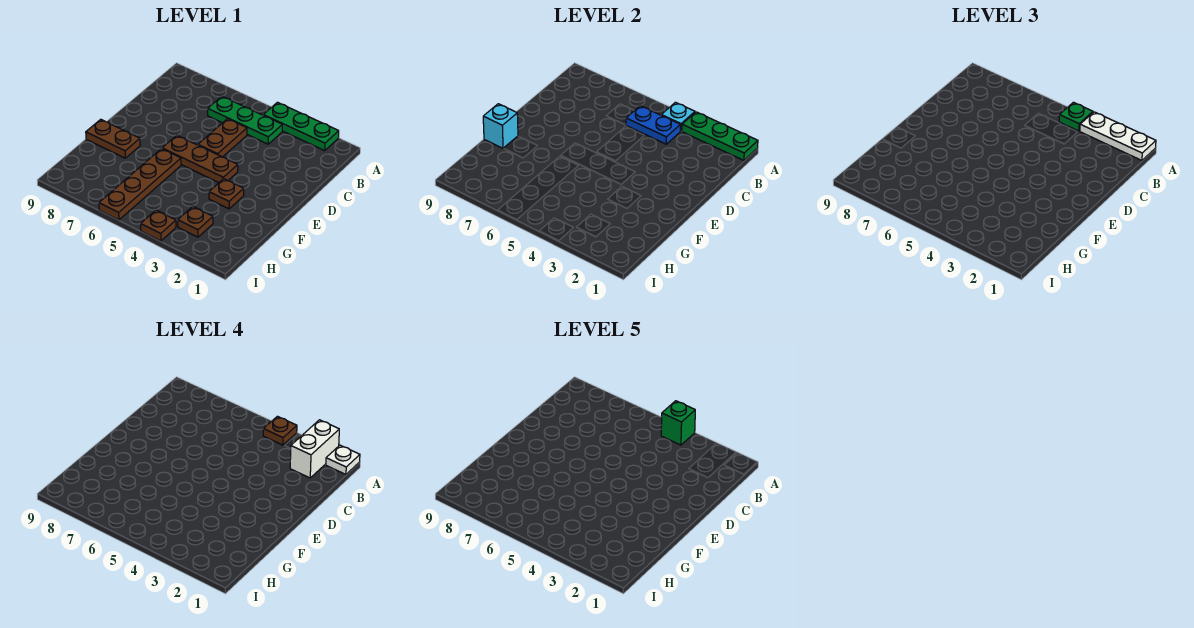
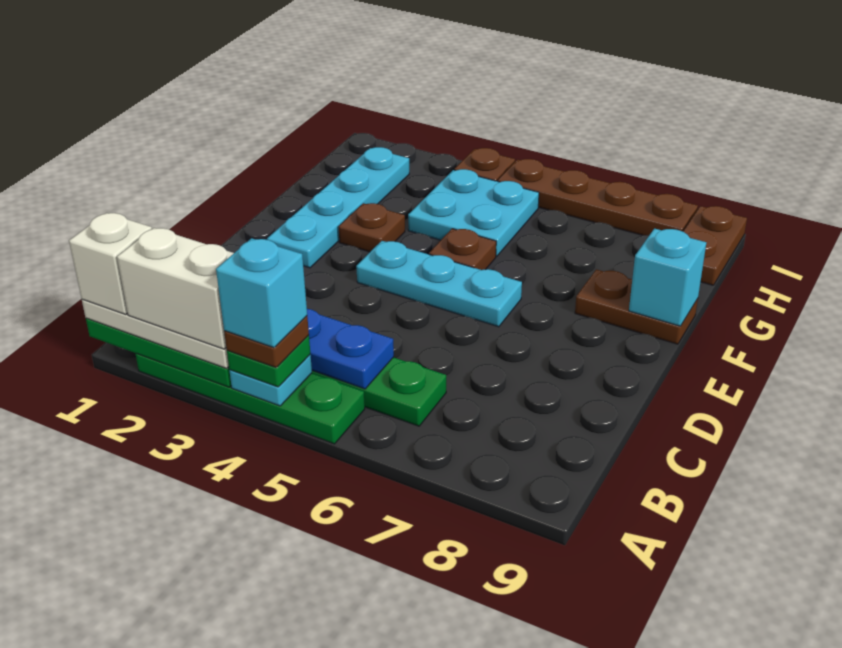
white plate A1 level 4 -> white brick A1 level 4
green plate A2:A4 level 1 -> green plate A2:A5 level 1
white brick A2:B2 level 4 -> white brick A2:A3 level 4
green brick A4 level 5 -> cyan brick A4 level 5
brown plate C5:D5 level 1 -> brown plate H9:I9 level 1
none -> cyan plate E2:H2 level 1
brown plate E4:E6 level 1 -> cyan plate E4:E6 level 1
brown plate F6:I6 level 1 -> brown plate I5:I8 level 1
none -> cyan plate G4:H5 level 1
brown plate H3 level 1 -> brown plate F5 level 1

